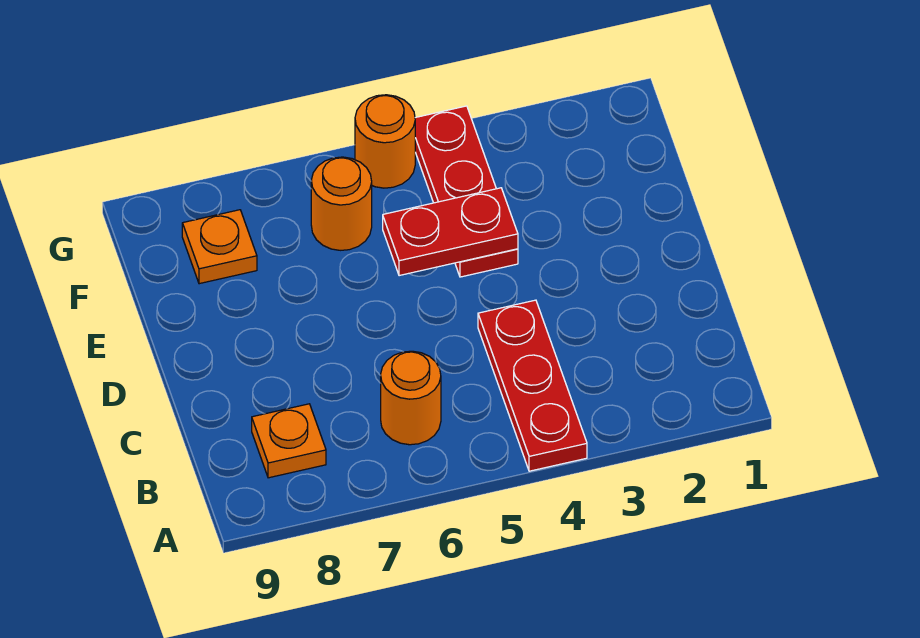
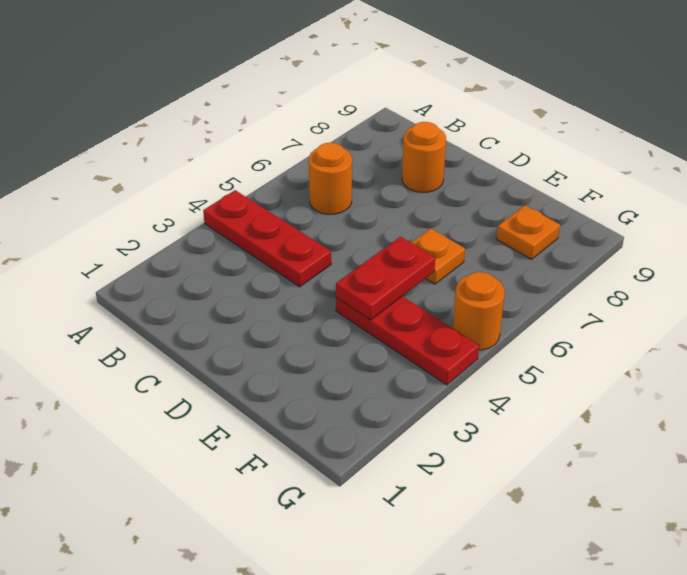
orange plate B8 level 1 -> orange plate E6 level 1
orange round brick F6 level 1 -> orange round brick C8 level 1

